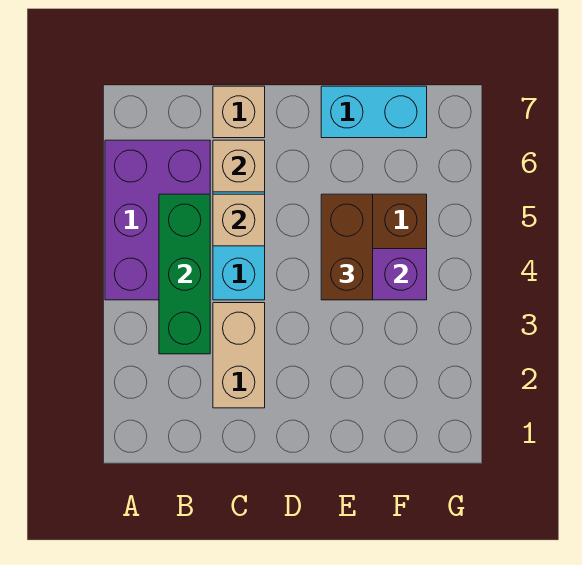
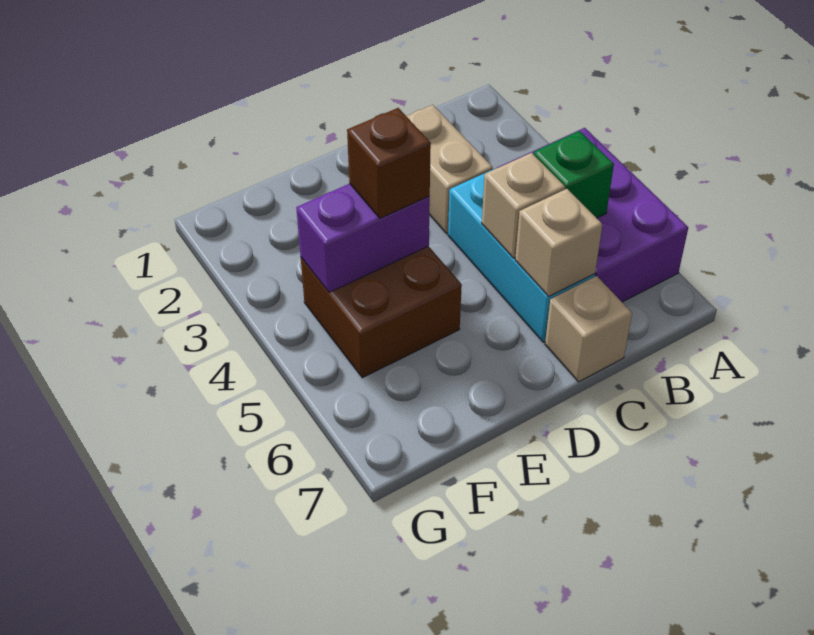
green brick B3:B5 level 2 -> green brick B5 level 2
brown brick E4:E5 level 3 -> brown brick E4 level 3
cyan brick E7:F7 level 1 -> none

